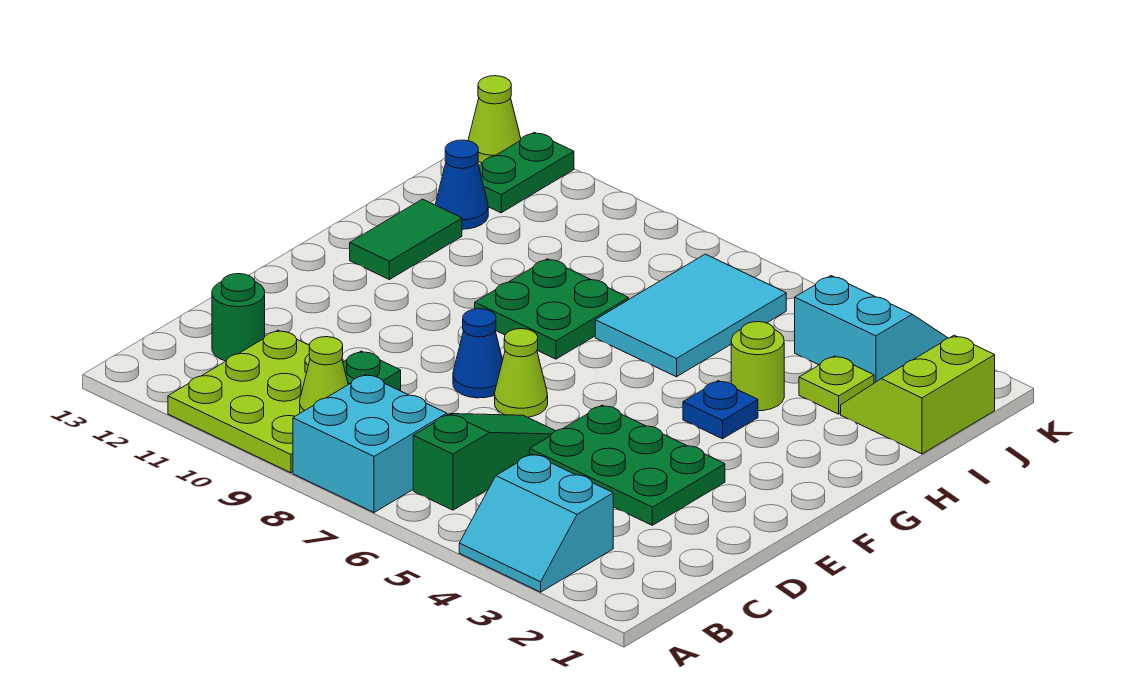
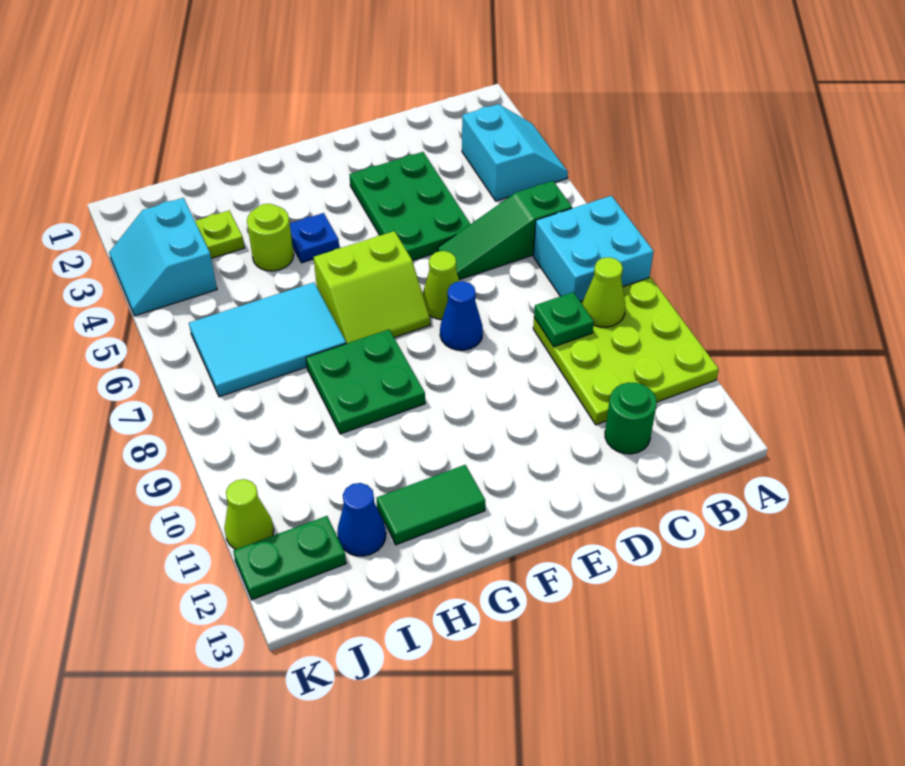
lime slope I1:J2 level 1 top 1 -> lime slope F6:G7 level 1 top 6
lime cone K13 level 1 -> lime cone K11 level 1

